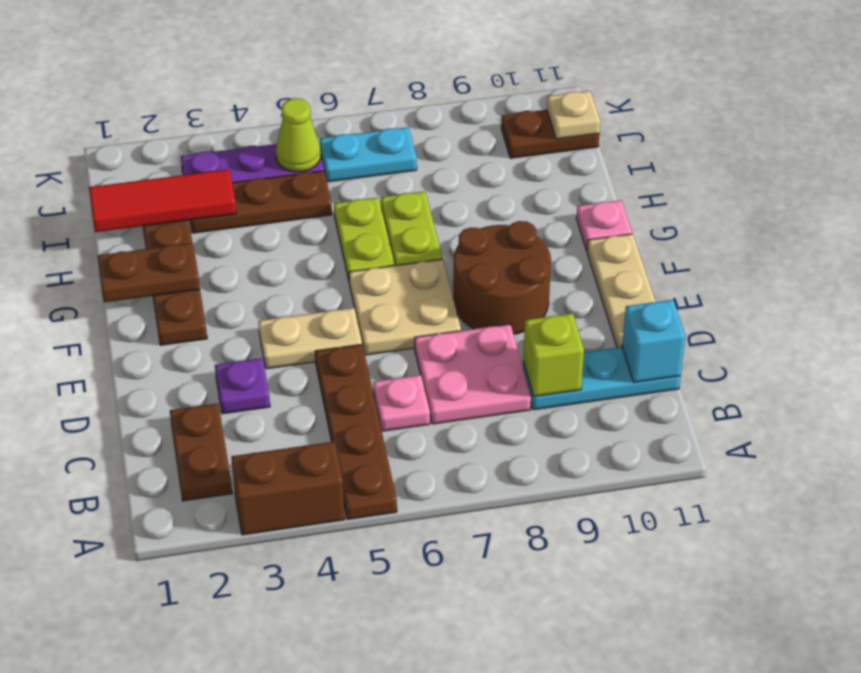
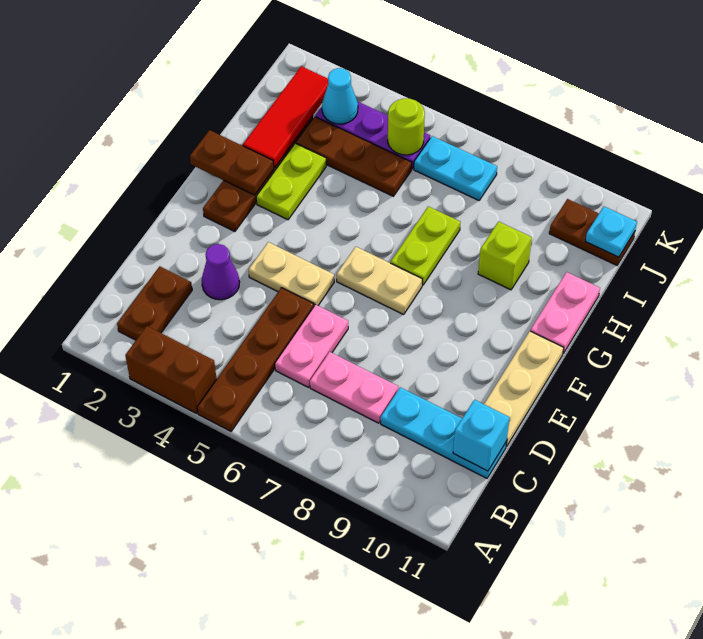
pink plate C6 level 1 -> pink plate C6:D6 level 1
pink plate C7:D8 level 1 -> pink plate C7:C8 level 1
lime brick C9 level 2 -> lime brick H9 level 1
purple plate D3 level 1 -> purple cone D3 level 1
tan plate E6:F7 level 1 -> tan plate F6:F7 level 1
brown round brick E8:F9 level 1 -> none
lime plate G6:H6 level 1 -> lime plate G3:H3 level 1
pink plate G11 level 1 -> pink plate G11:H11 level 1
red tile I1:I3 level 2 -> red tile H2:J2 level 2
none -> cyan cone J3 level 2
lime cone J5 level 2 -> lime round brick J5 level 2
tan plate J11 level 2 -> cyan plate J11 level 2

